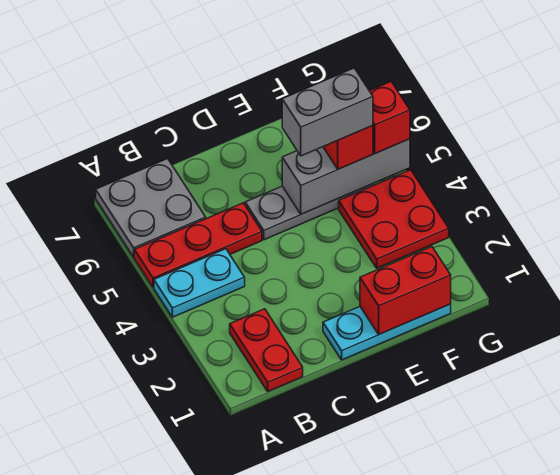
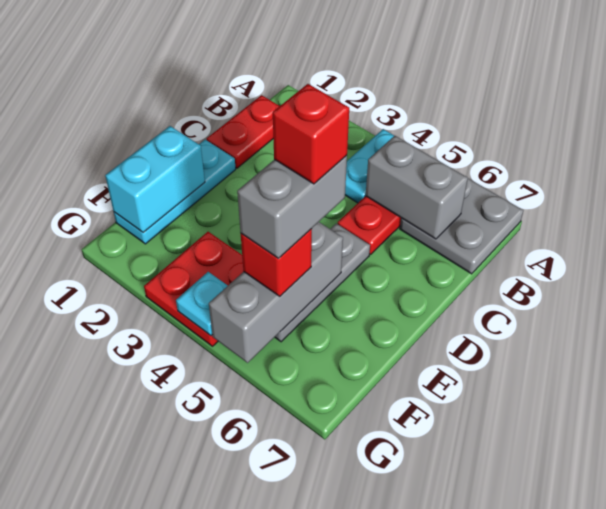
red plate B1:B2 level 1 -> red plate B1:C1 level 1
none -> grey brick B5:B6 level 2
red brick E1:F1 level 2 -> cyan brick E1:F1 level 2
none -> cyan plate G4 level 2
red brick G5 level 3 -> red brick E5 level 5

